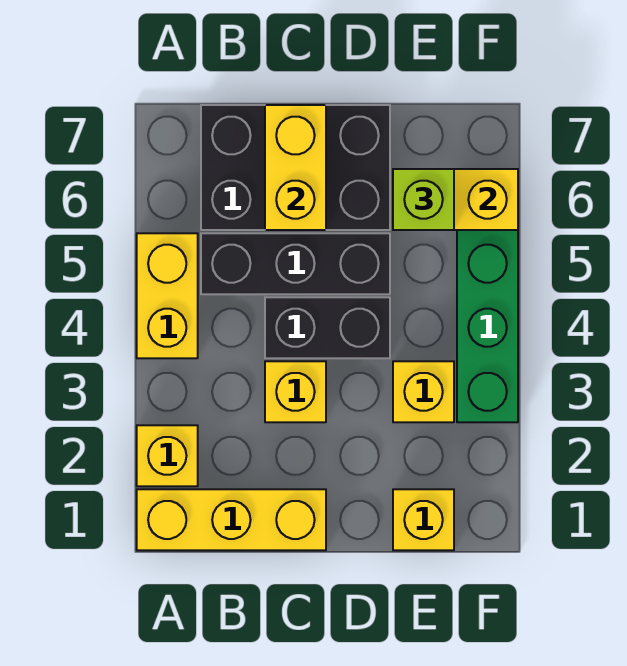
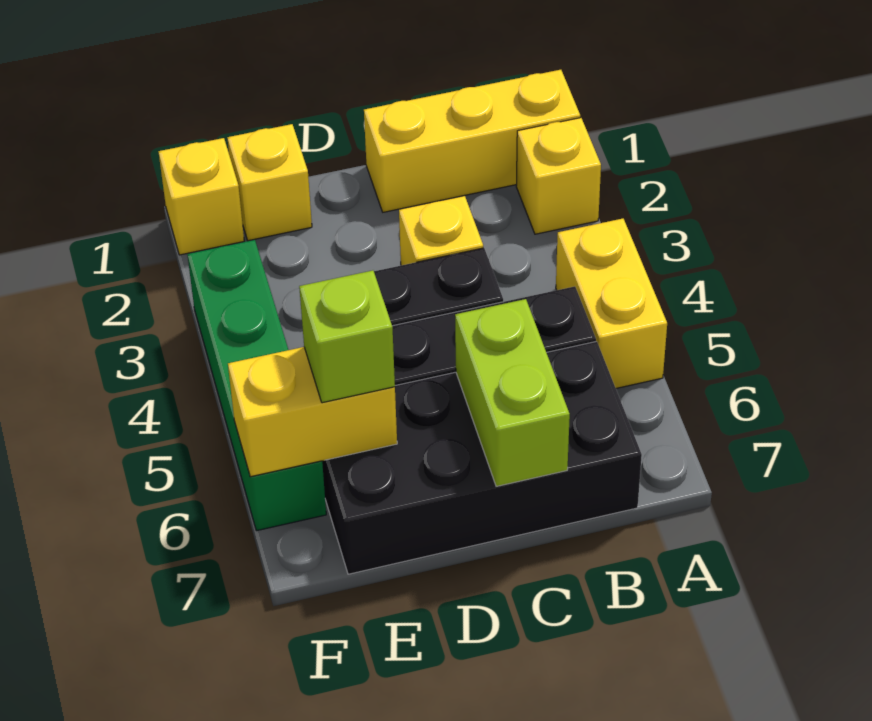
black brick B6:D7 level 1 -> black brick B6:E7 level 1
yellow brick C6:C7 level 2 -> lime brick C6:C7 level 2
yellow brick E3 level 1 -> yellow brick F1 level 1

